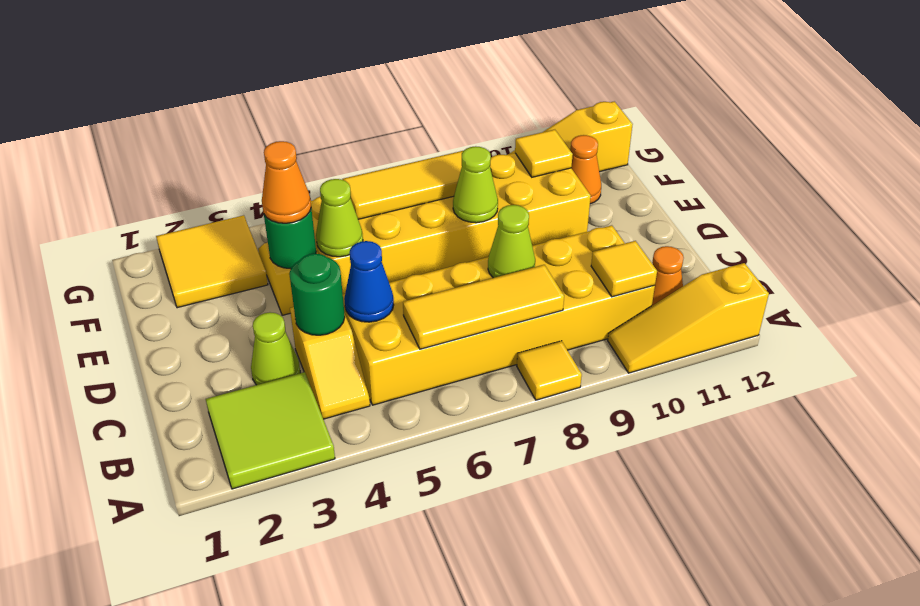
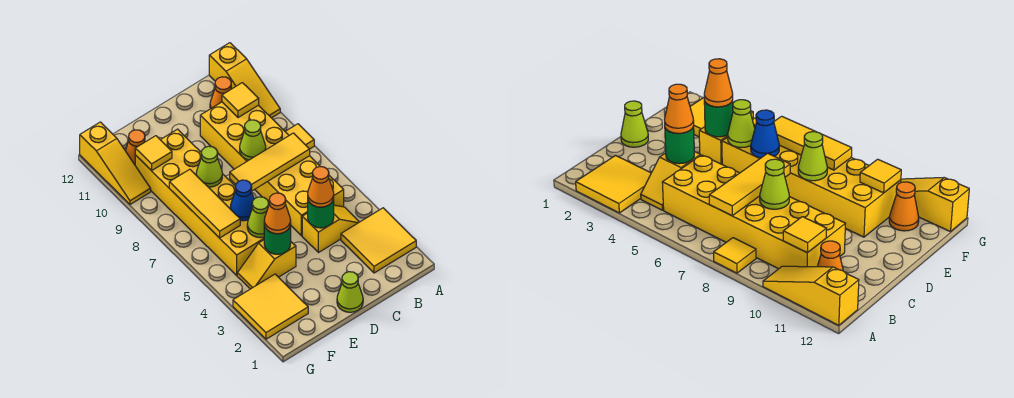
lime tile A2:B3 level 1 -> yellow tile A2:B3 level 1
yellow tile B6:B8 level 2 -> yellow tile B7:D7 level 2
lime cone C3 level 1 -> lime cone D1 level 1
none -> orange cone C4 level 3
blue cone C5 level 2 -> blue cone E6 level 2

